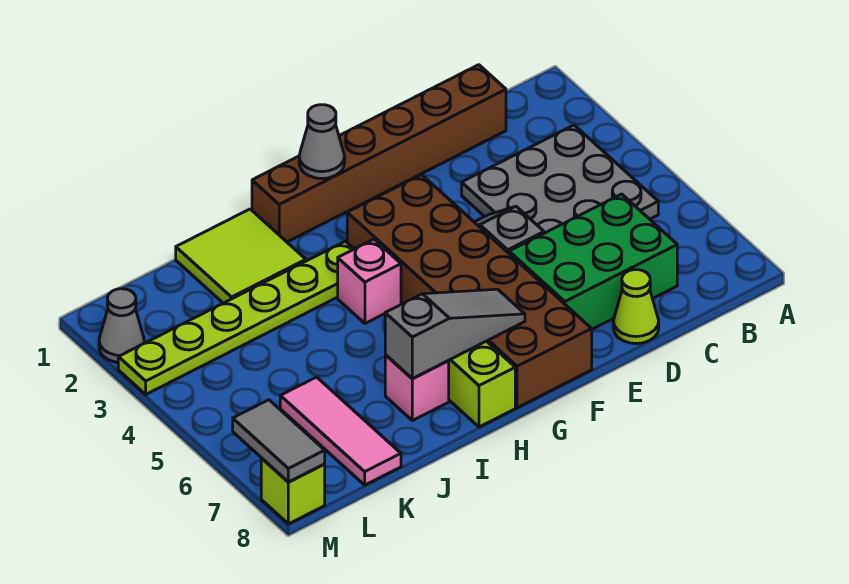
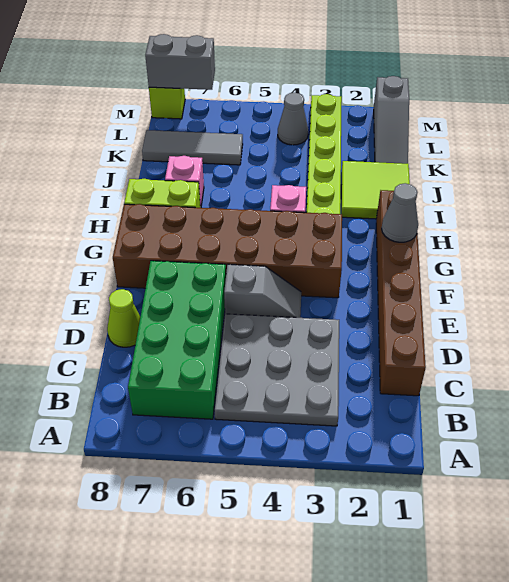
green brick C6:E7 level 1 -> green brick B6:E7 level 1
grey slope G7:I7 level 2 top I -> grey slope K1:M1 level 1 top M
pink tile K6:K8 level 1 -> grey tile K6:K8 level 1
grey cone M2 level 1 -> grey cone L4 level 1
grey tile M7:M8 level 2 -> grey brick M7:M8 level 2

